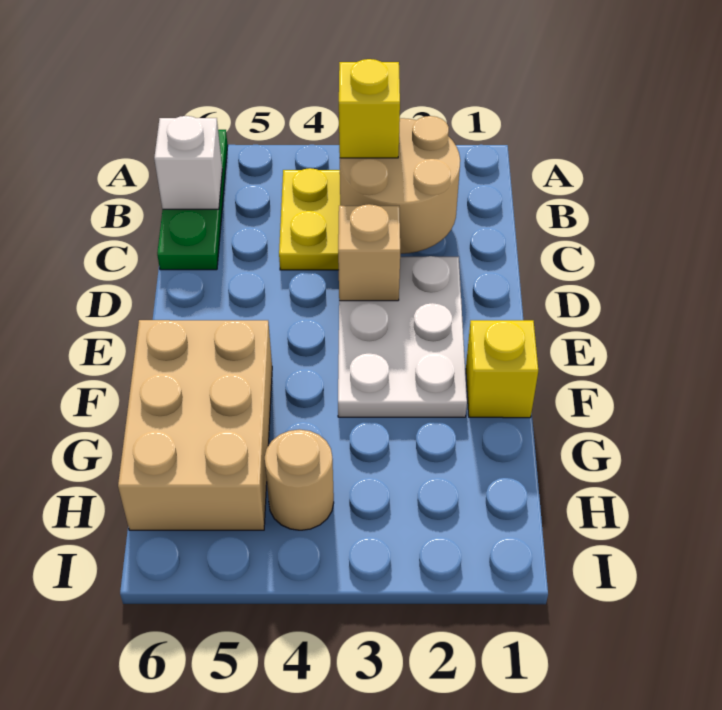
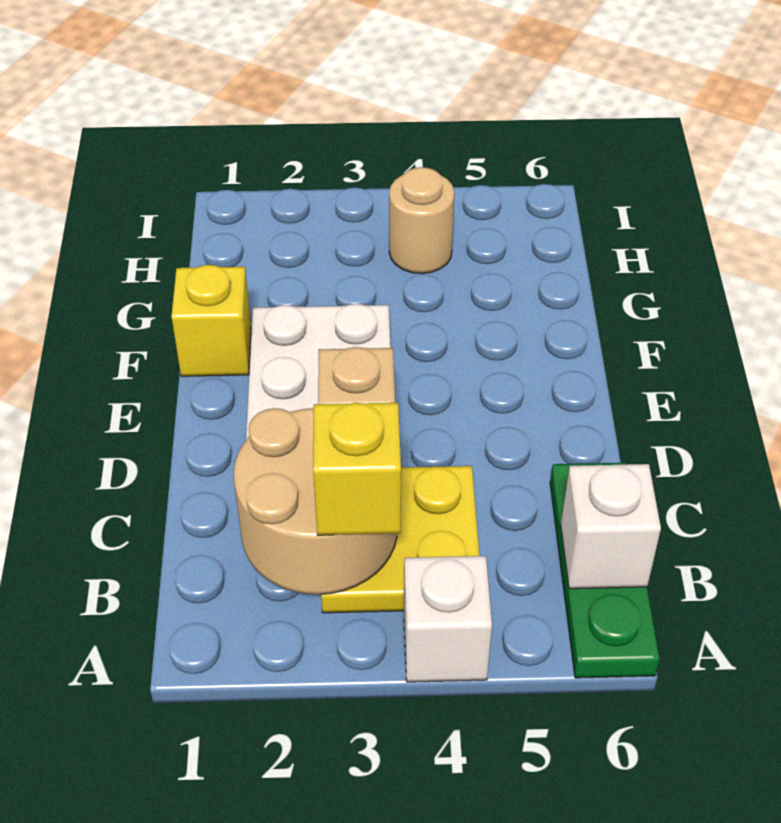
none -> white brick A4 level 1
tan brick F5:H6 level 1 -> none

